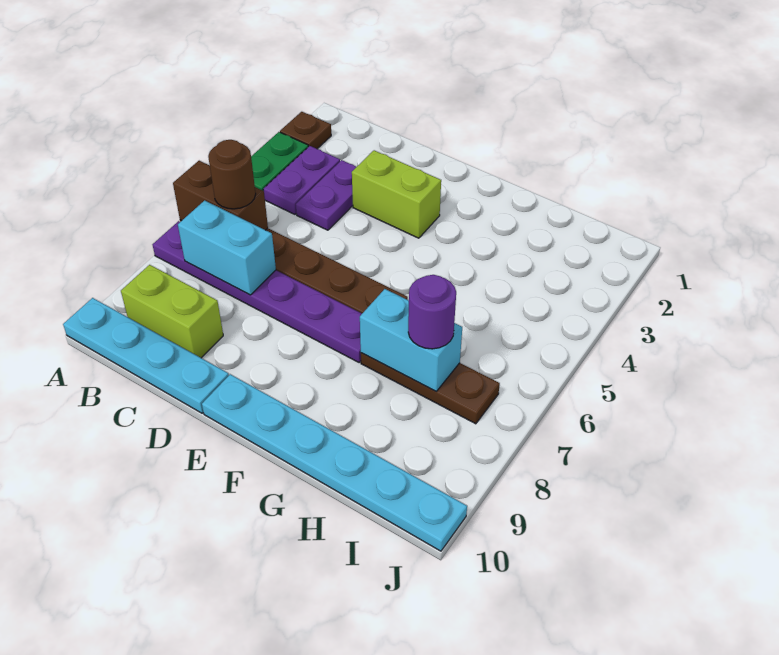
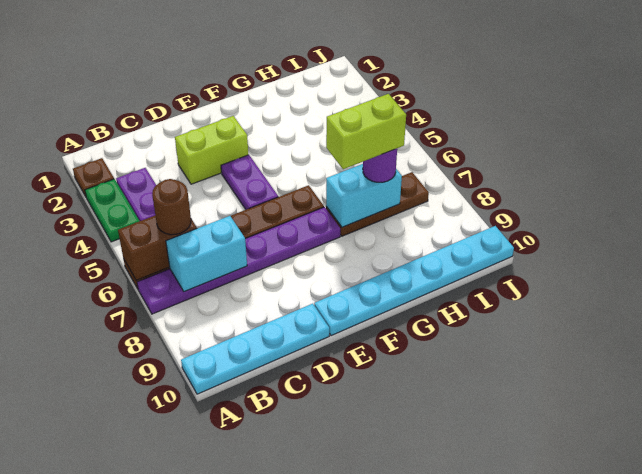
lime brick B9:C9 level 1 -> lime brick G7:H7 level 4
purple plate C3:C4 level 1 -> purple plate E4:E5 level 1

